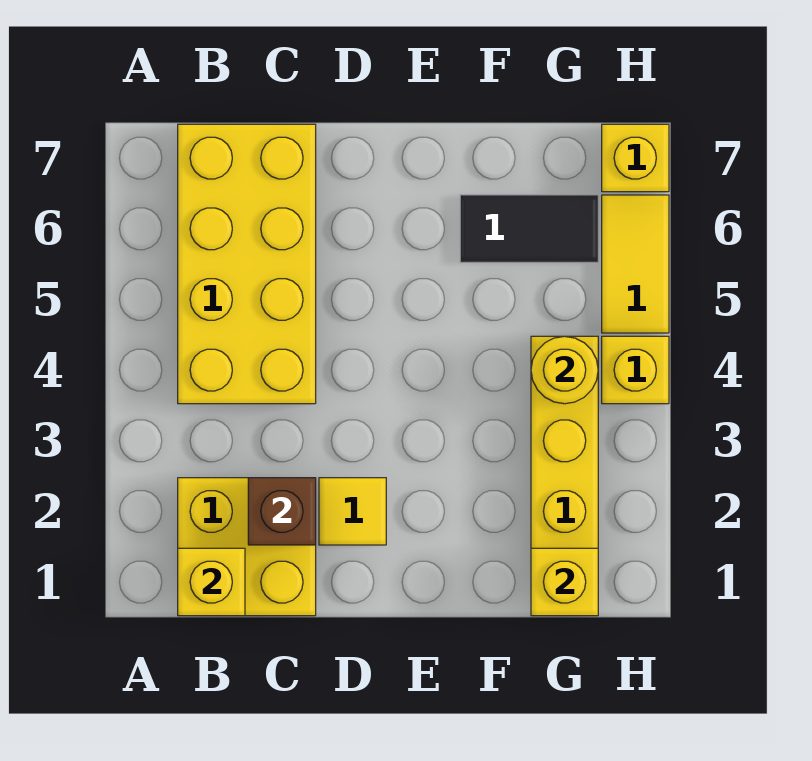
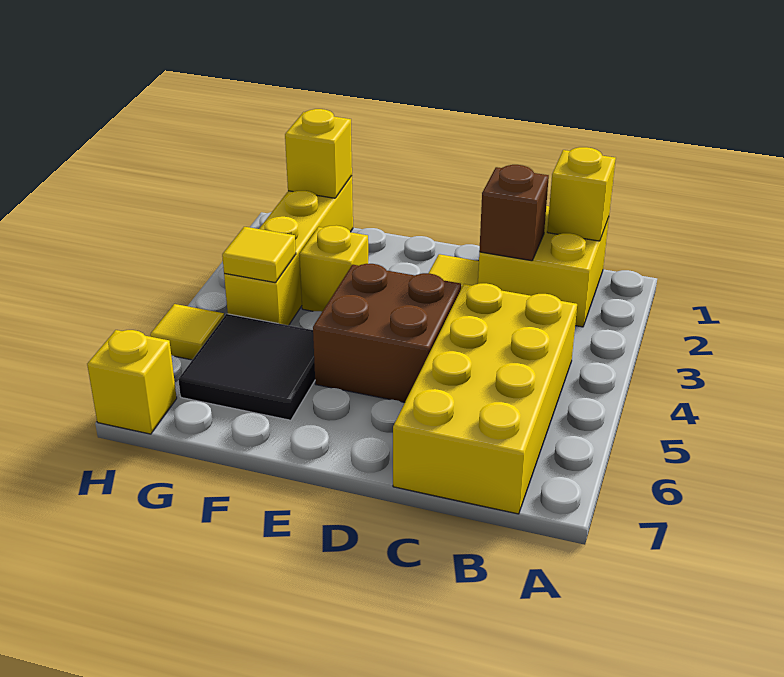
none -> brown brick D4:E5 level 1
black tile F6:G6 level 1 -> black tile F5:G6 level 1
yellow round brick G4 level 2 -> yellow tile G4 level 2
yellow brick H4 level 1 -> yellow brick F3 level 1
yellow tile H5:H6 level 1 -> yellow tile H5 level 1

